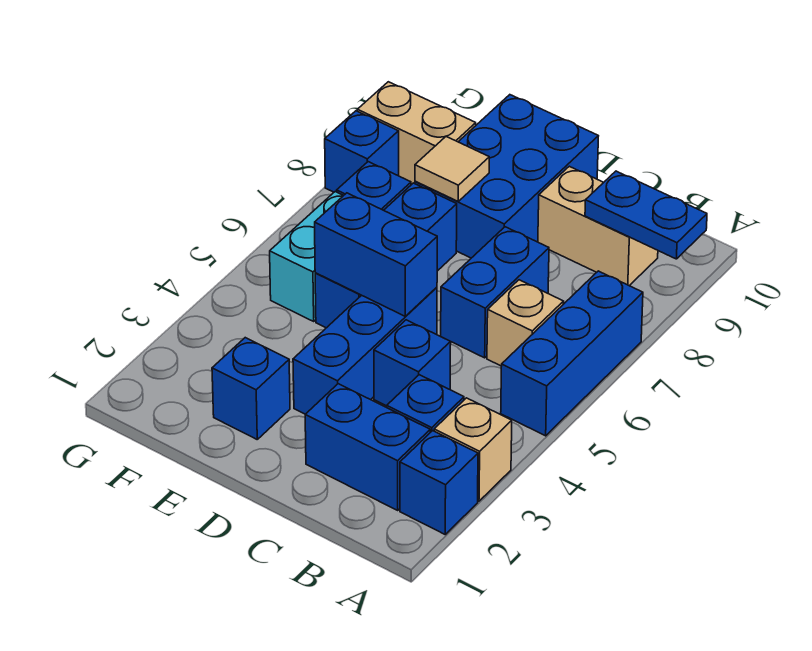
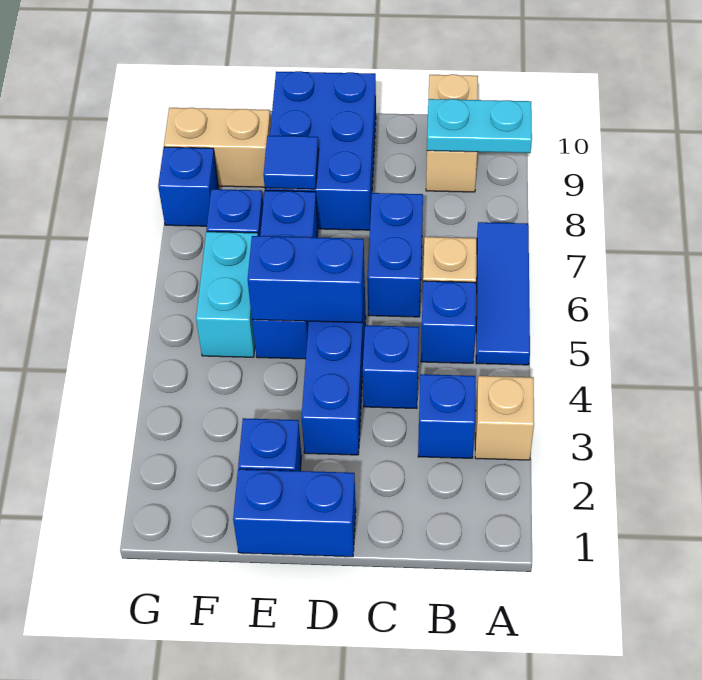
blue brick A2 level 1 -> blue brick B5 level 1
blue brick A5:A7 level 1 -> blue tile A5:A7 level 1
blue plate A9:B9 level 2 -> cyan plate A9:B9 level 2
blue brick B2:C2 level 1 -> blue brick D1:E1 level 1
tan brick B9:C9 level 1 -> tan brick B9:B10 level 1
tan tile E8 level 2 -> blue tile E8 level 2

